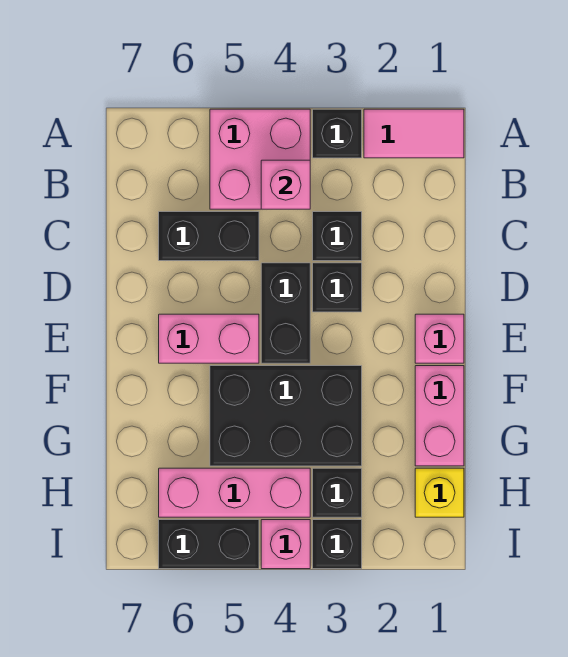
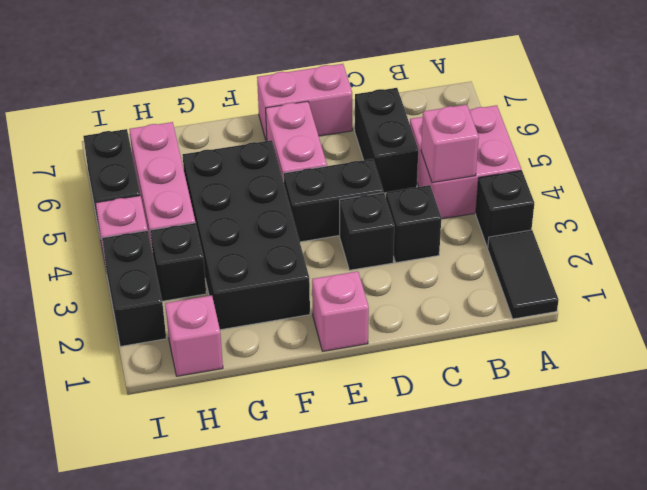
pink tile A1:A2 level 1 -> black tile A1:A2 level 1
pink brick F1:G1 level 1 -> pink brick D7:E7 level 1
black brick F3:G5 level 1 -> black brick F2:G5 level 1
yellow brick H1 level 1 -> pink brick H1 level 1
black brick I3 level 1 -> black brick I2:I3 level 1

